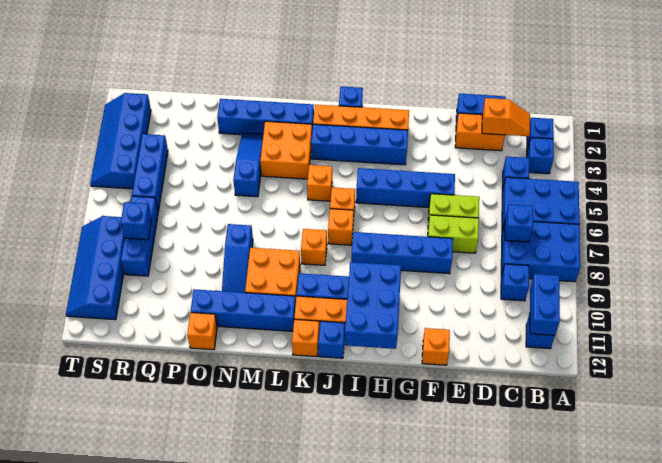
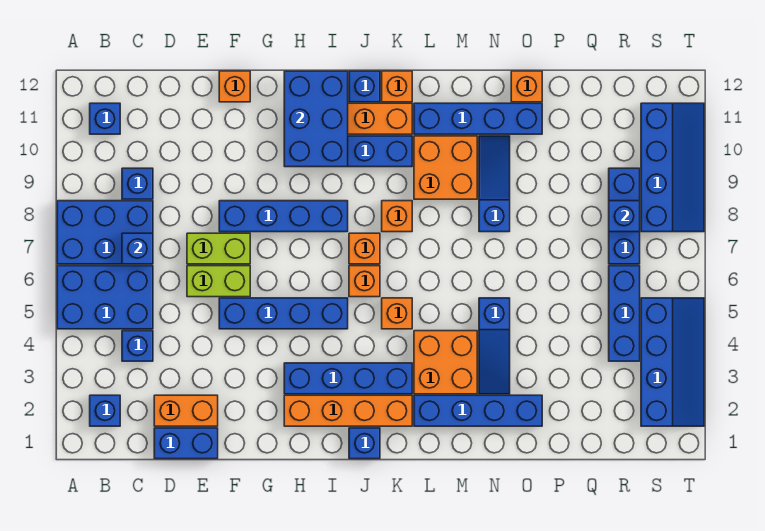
blue brick B3 level 1 -> none
blue brick B10:B11 level 2 -> none
orange slope C2:D2 level 2 top D -> none

